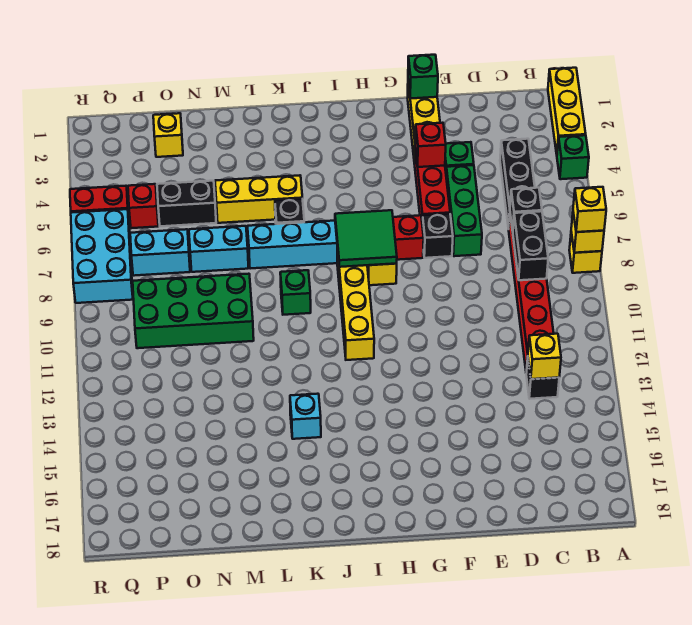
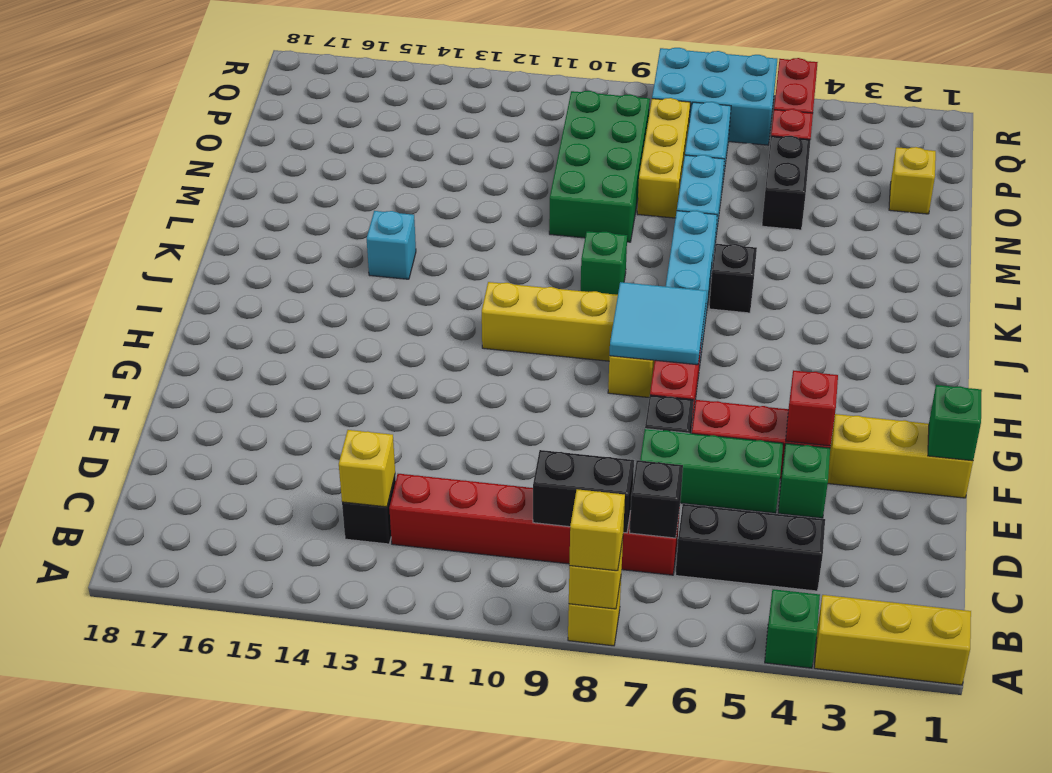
green tile H7:I8 level 2 -> cyan tile H7:I8 level 2
yellow brick K5:M5 level 1 -> yellow brick N8:P8 level 1

